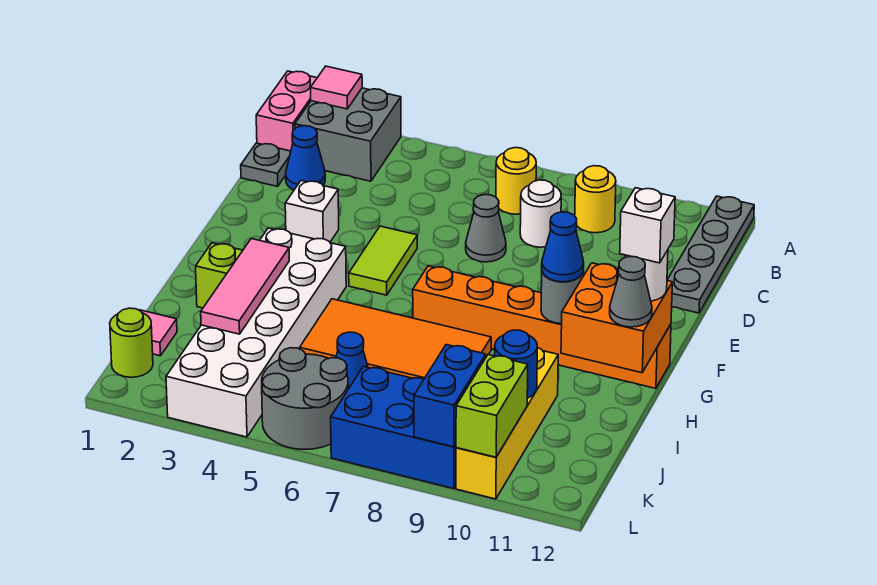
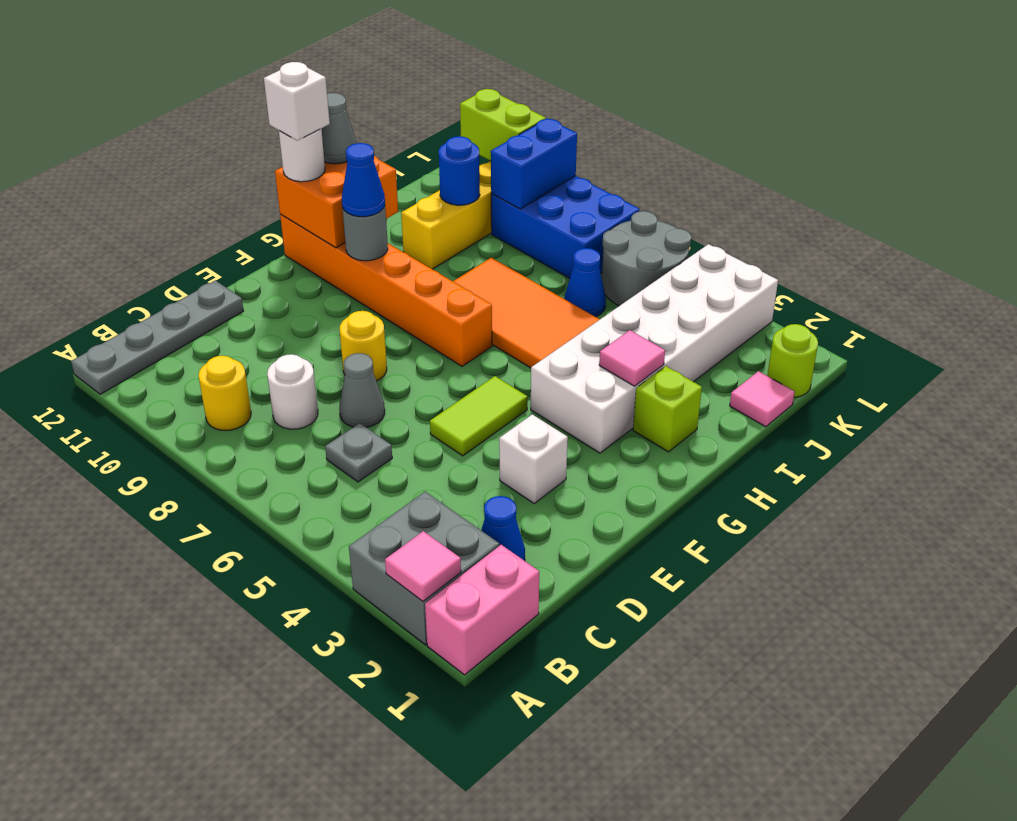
yellow round brick B7 level 1 -> yellow round brick E8 level 1
grey plate C1 level 1 -> grey plate C6 level 1
pink tile H3:J3 level 2 -> pink tile H3 level 2
lime brick K10:L10 level 2 -> lime brick L10:L11 level 2

